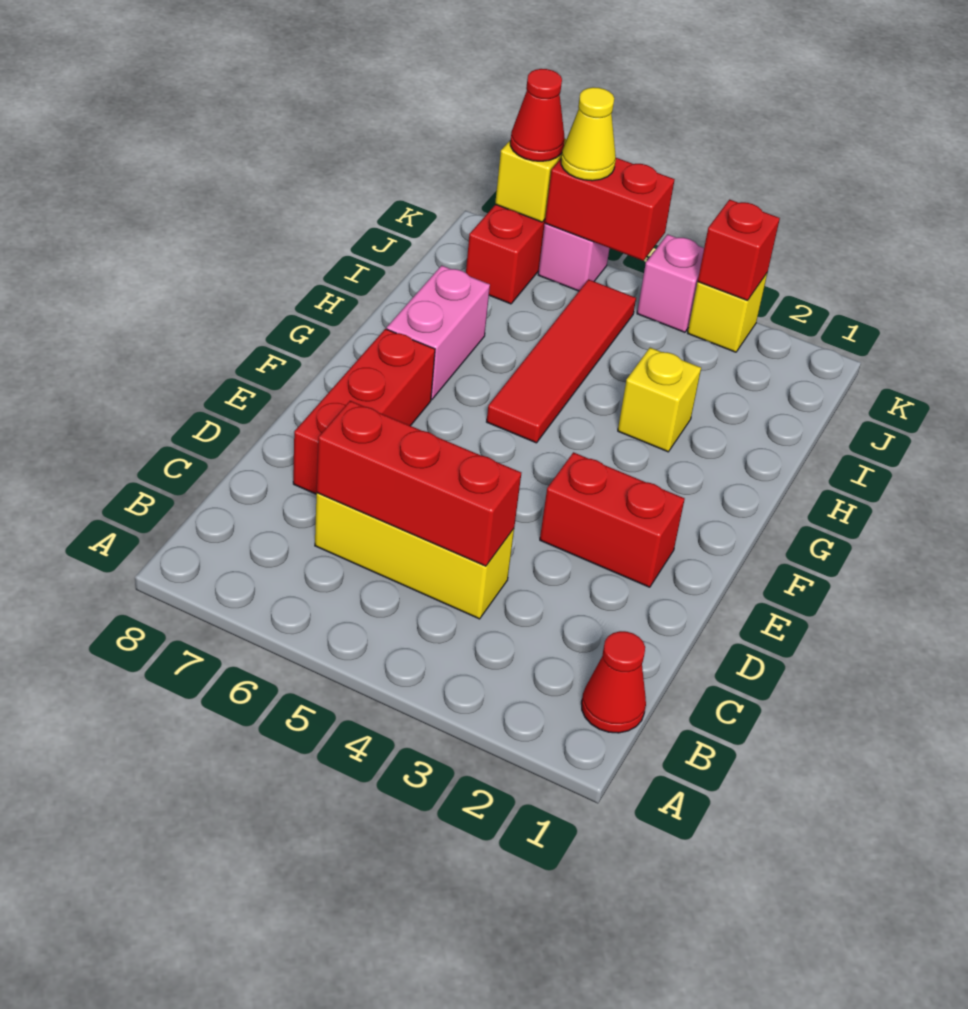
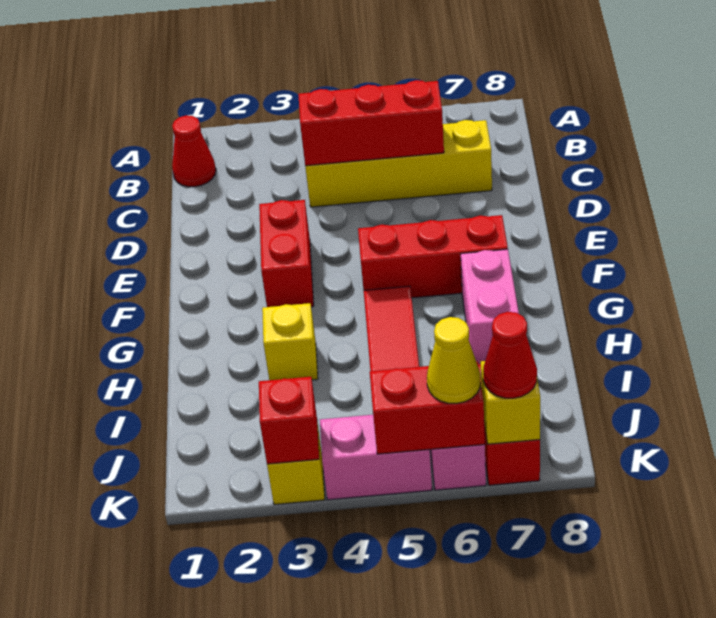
yellow brick C4:C6 level 1 -> yellow brick C4:C7 level 1
red brick D7:F7 level 1 -> red brick F5:F7 level 1
red brick E2:E3 level 1 -> red brick E3:F3 level 1
pink brick K4 level 1 -> pink brick K4:K5 level 1

